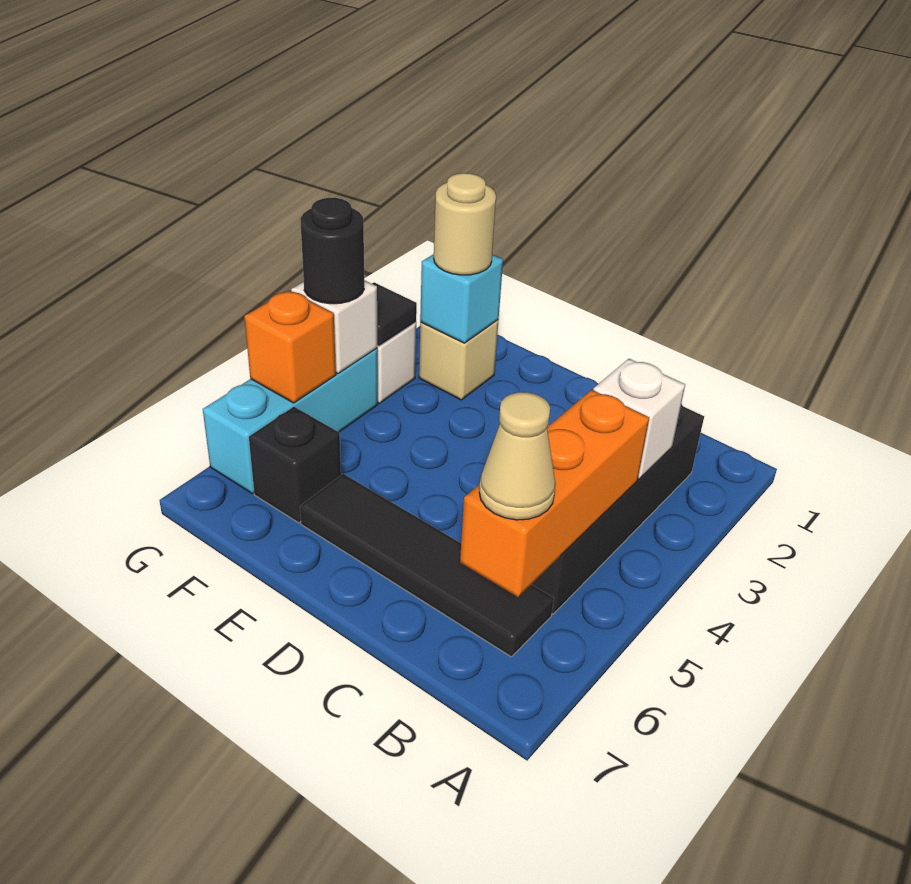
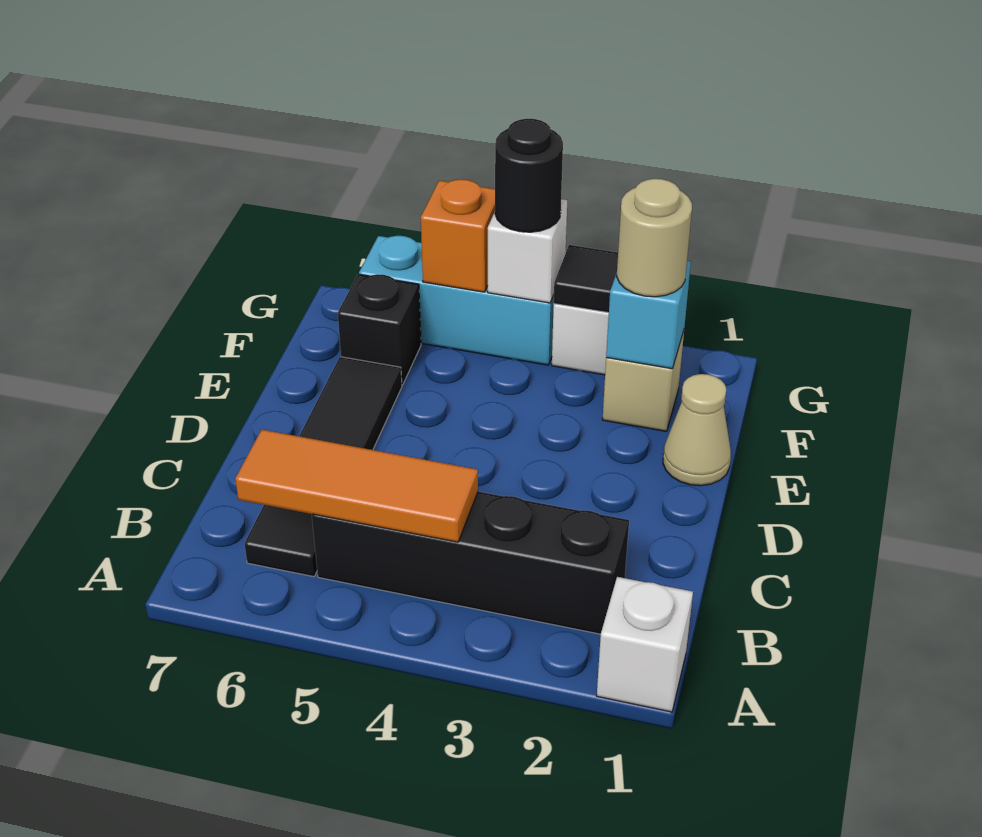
white brick B3 level 2 -> white brick A1 level 1
orange brick B4:B6 level 2 -> orange tile B4:B6 level 2
tan cone B6 level 3 -> tan cone E1 level 1

